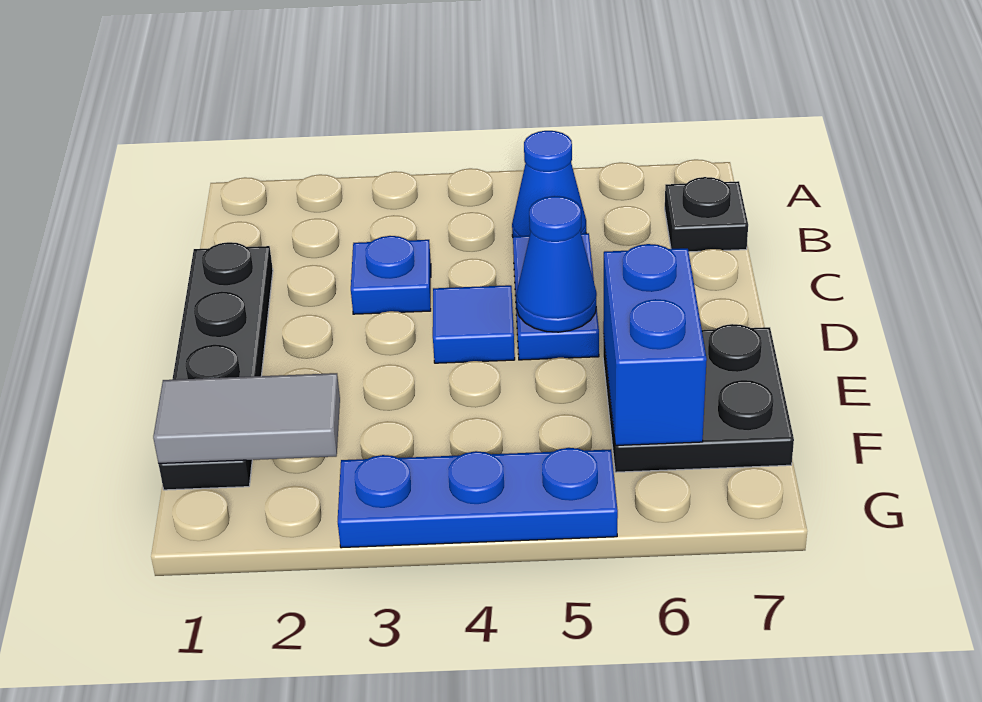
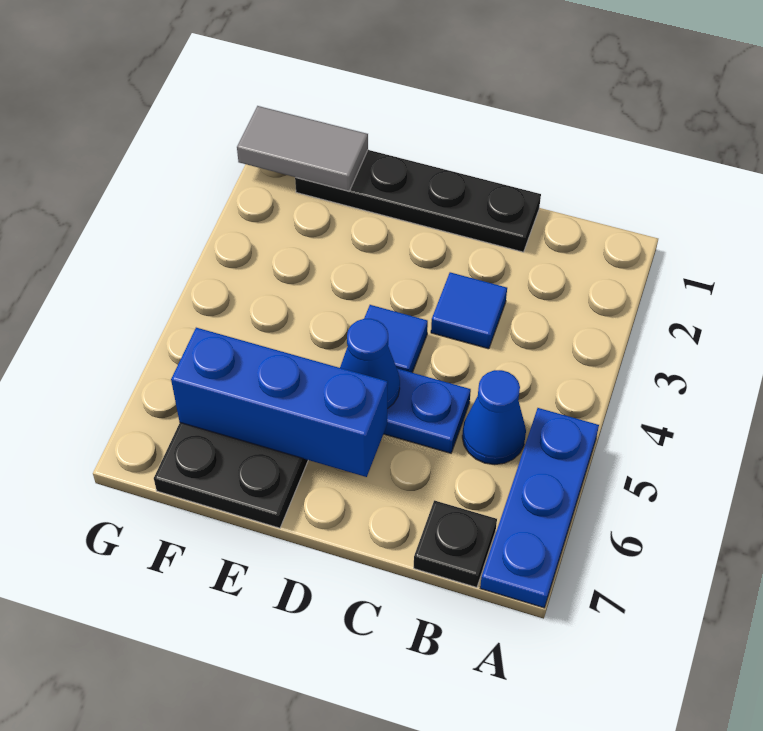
blue plate C3 level 1 -> blue tile C3 level 1
blue brick E6:F6 level 2 -> blue brick D6:F6 level 2
grey tile F1:F2 level 2 -> grey tile F1:G1 level 2
blue plate G3:G5 level 1 -> blue plate A5:A7 level 1

